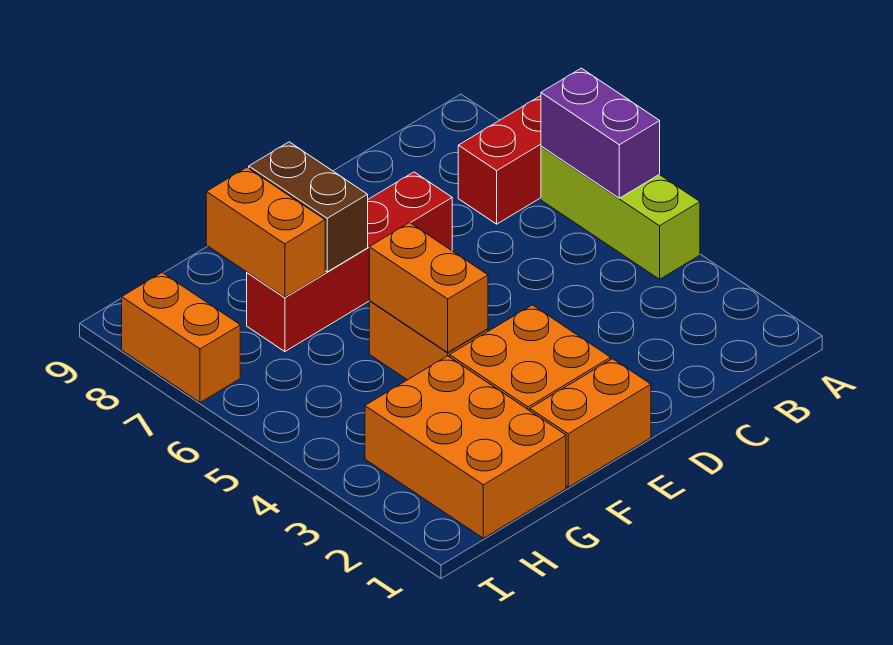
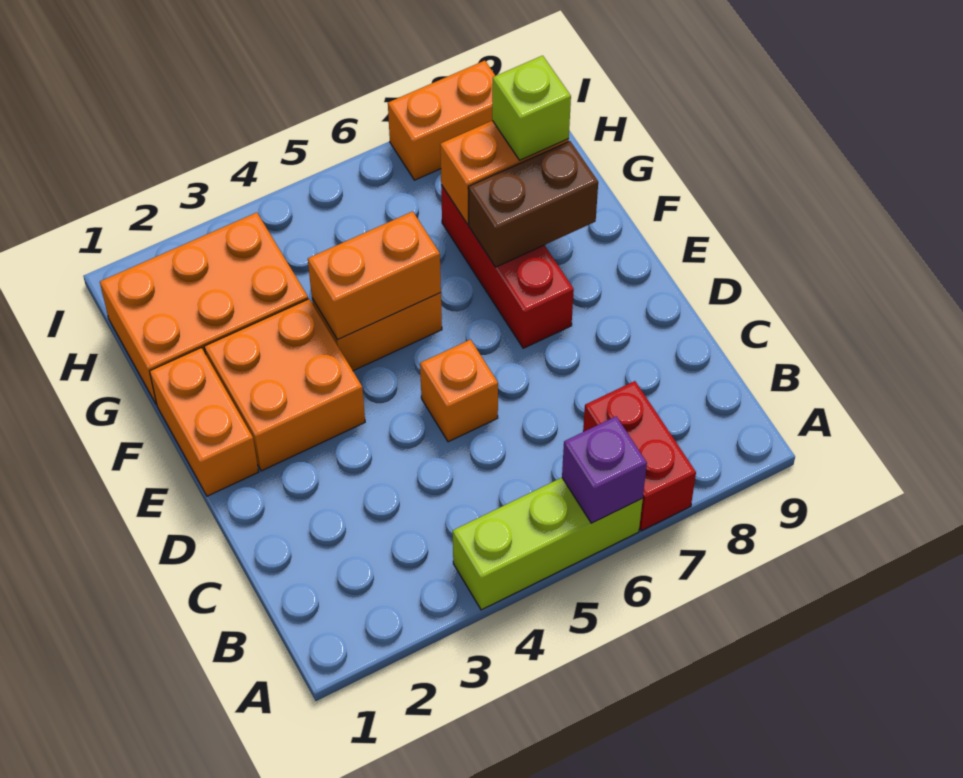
purple brick A5:A6 level 2 -> purple brick A6 level 2
none -> orange brick D5 level 1
red brick D7:G7 level 1 -> red brick E7:G7 level 1
none -> lime brick G8 level 3

